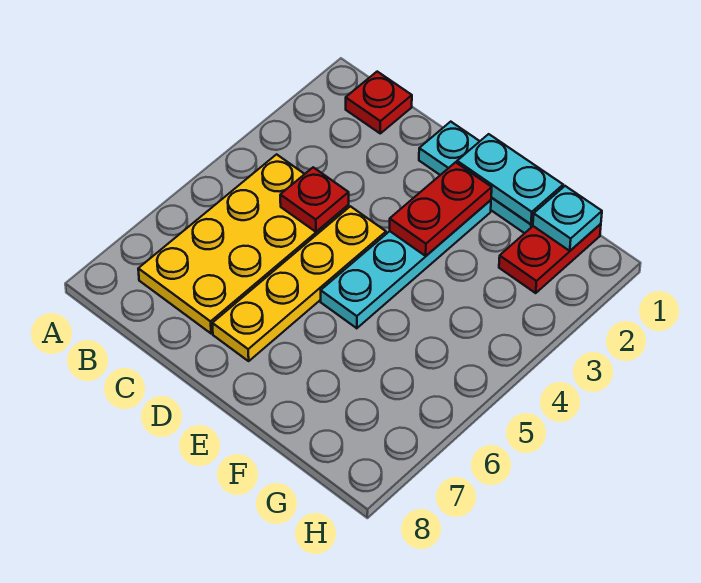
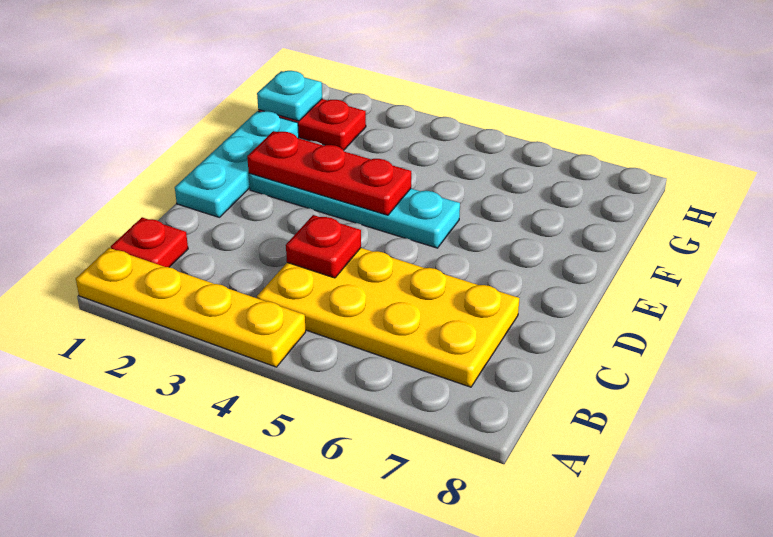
yellow plate D4:D7 level 1 -> yellow plate A1:A4 level 1
cyan plate E1:F1 level 2 -> none
red plate E2:E3 level 2 -> red plate E2:E4 level 2

